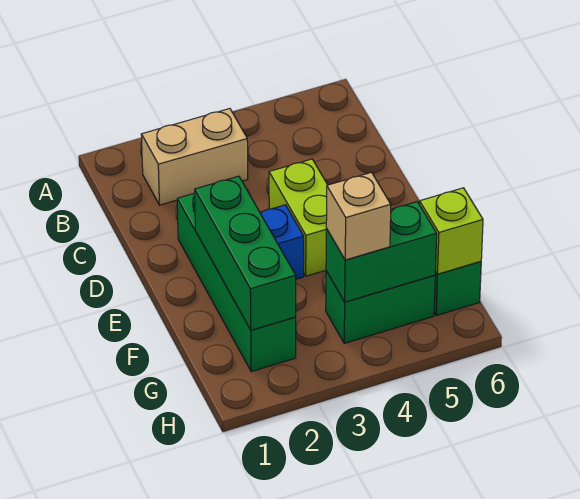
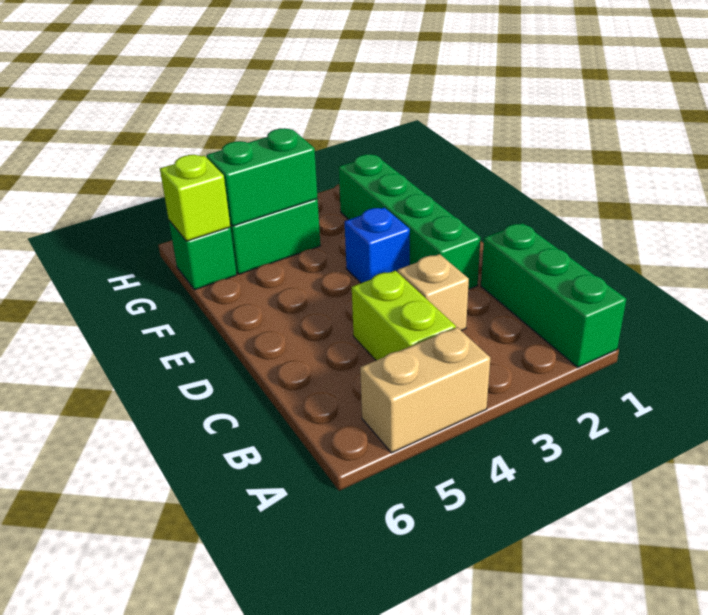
tan brick B2:B3 level 1 -> tan brick A4:A5 level 1
lime brick D4:E4 level 1 -> lime brick B4:C4 level 1
green brick E2:G2 level 2 -> green brick A1:C1 level 1
tan brick G4 level 3 -> tan brick C3 level 1

